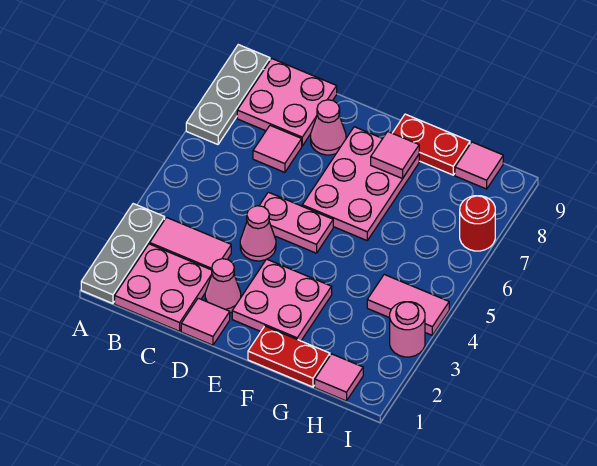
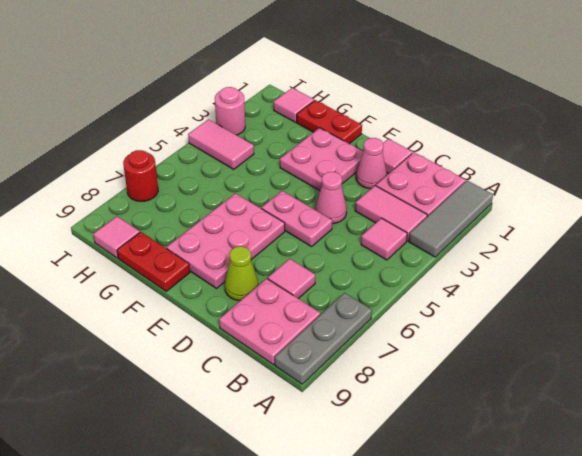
grey plate A1:A3 level 1 -> grey tile A1:A3 level 1
pink cone D8 level 1 -> lime cone D8 level 1
pink tile F8 level 2 -> pink tile B4 level 1

